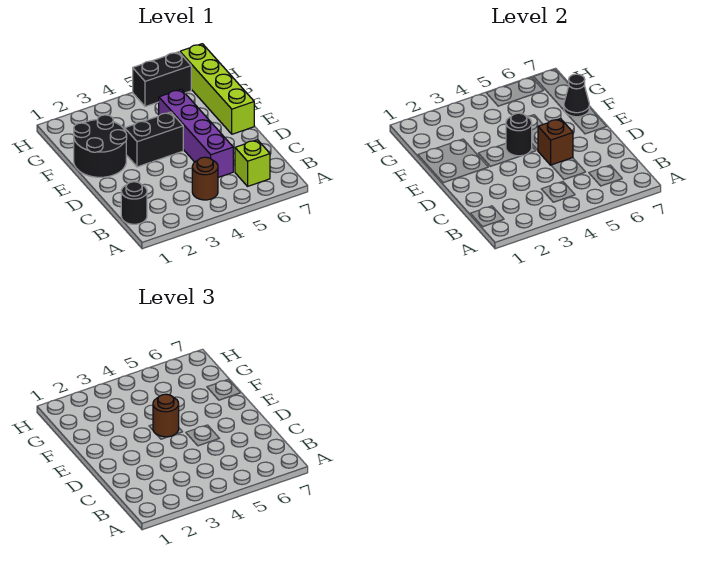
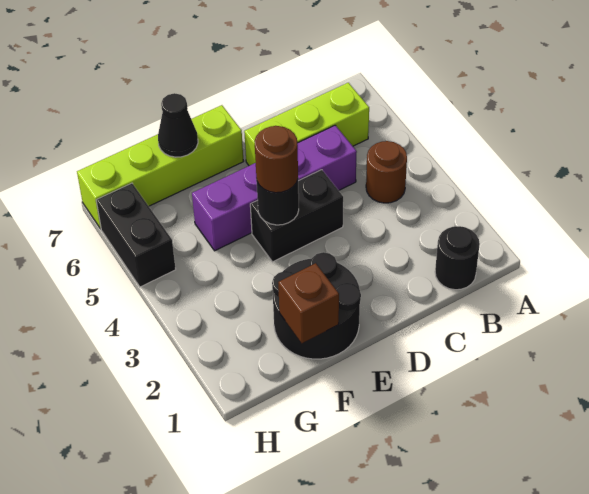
lime brick B6 level 1 -> lime brick B6:D6 level 1
brown brick D5 level 2 -> brown brick F1 level 2
black brick E3:E4 level 1 -> black brick D4:E4 level 1

